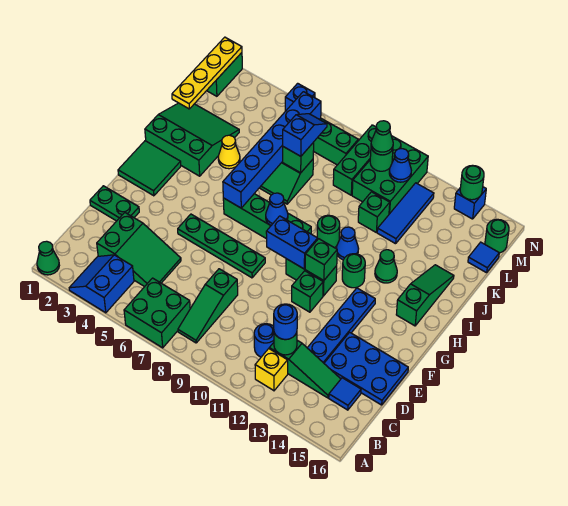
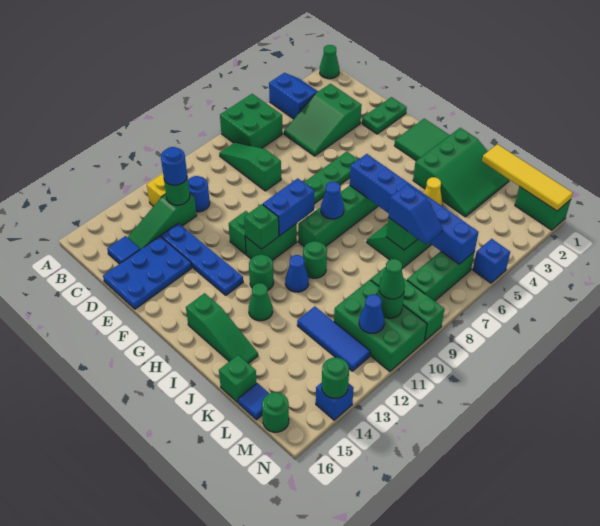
yellow plate K1:N1 level 2 -> yellow tile K1:N1 level 2
green brick K11 level 1 -> green brick K16 level 1

